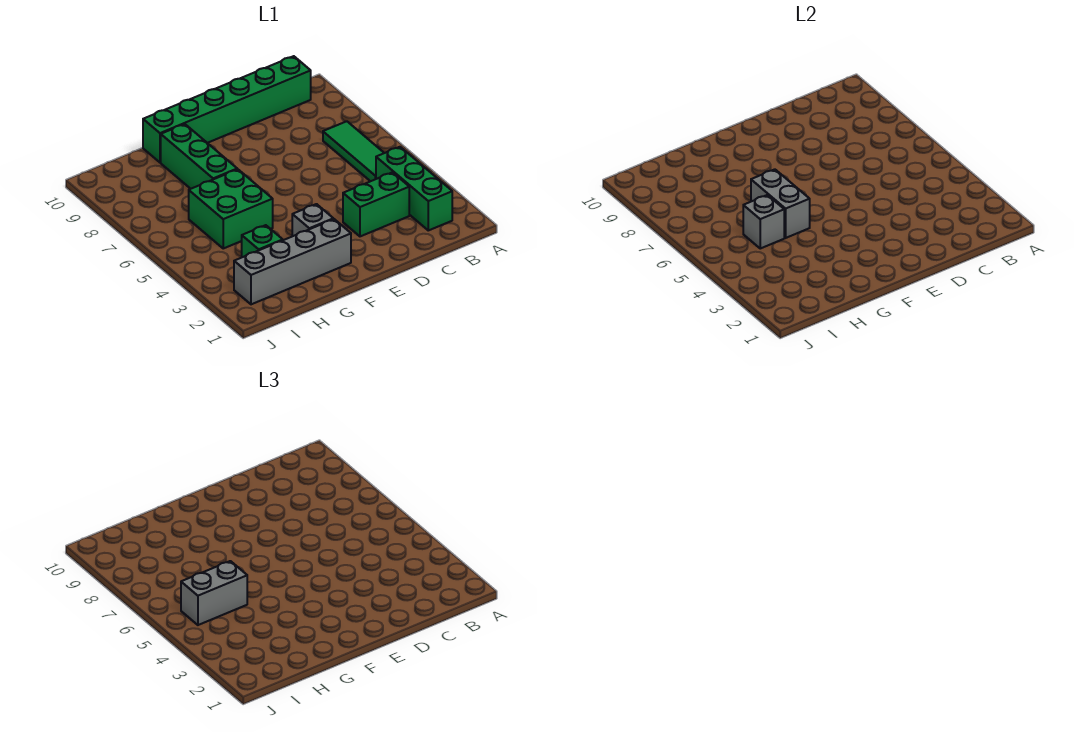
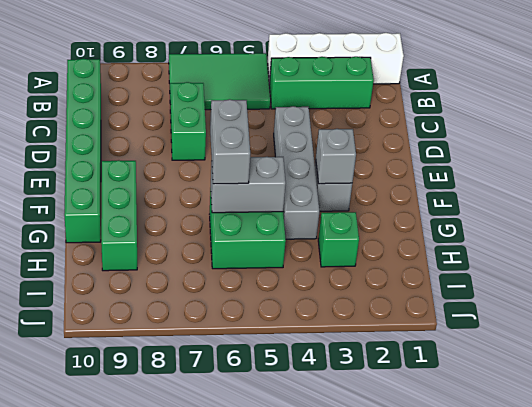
none -> white brick A1:A4 level 1
green tile B5:B7 level 1 -> green tile A5:B7 level 1
green brick C3:D3 level 1 -> green brick C7:D7 level 1
grey brick F2:I2 level 1 -> grey brick D4:G4 level 1
green brick G7:G9 level 1 -> green brick F9:H9 level 1
grey brick H5 level 2 -> grey brick F3 level 2
grey brick H5:I5 level 3 -> grey brick F6:G6 level 3

